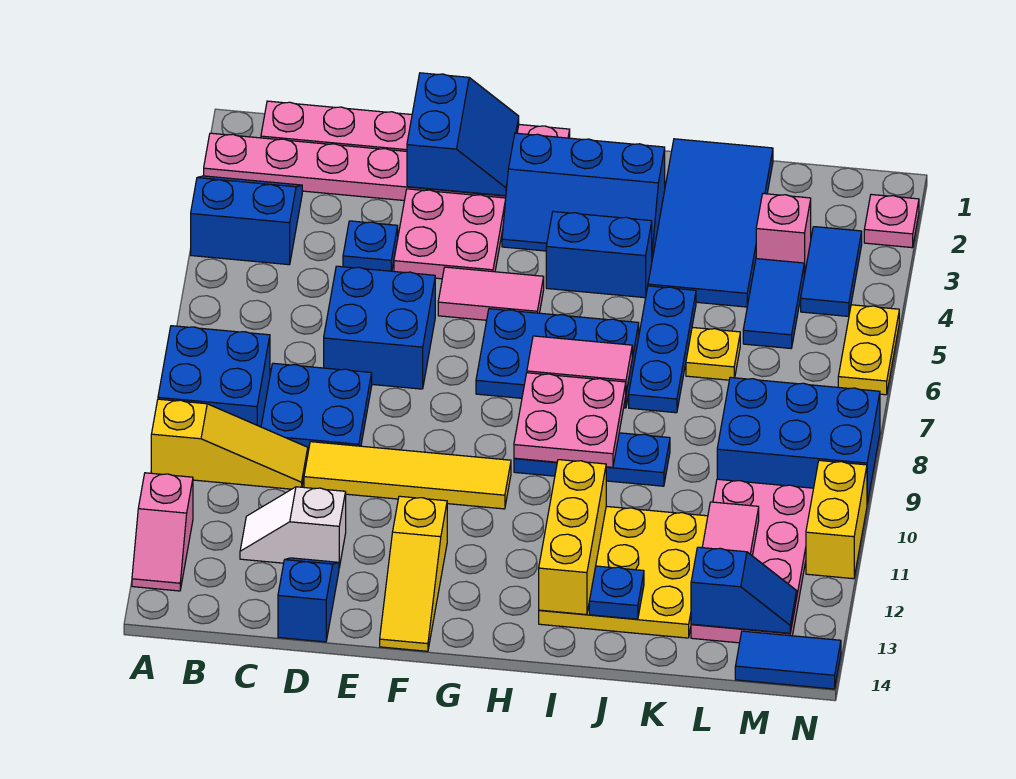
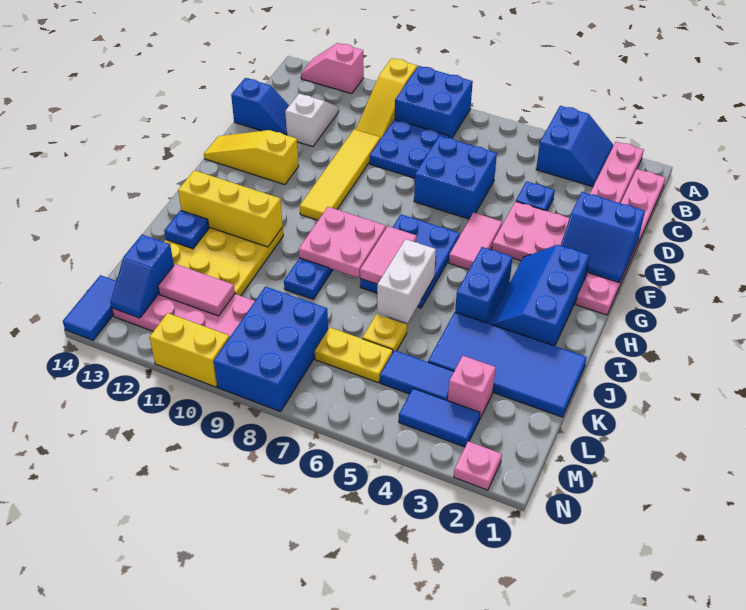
none -> white brick I6:J6 level 2
blue plate J5:J7 level 1 -> none
yellow plate N5:N6 level 1 -> yellow plate L6:L7 level 1

